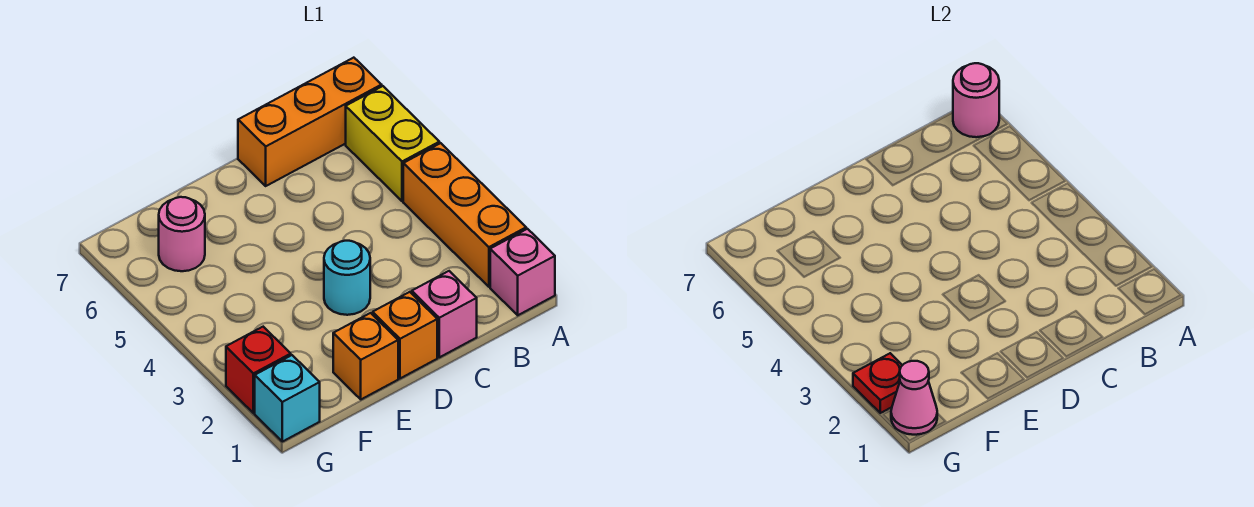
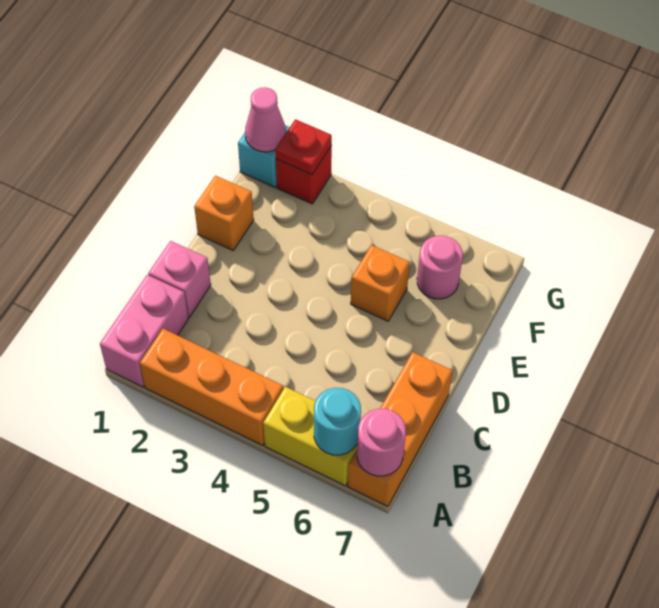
pink brick A1 level 1 -> pink brick A1:B1 level 1
orange brick D1 level 1 -> orange brick E5 level 1
cyan round brick D3 level 1 -> cyan round brick A6 level 2

